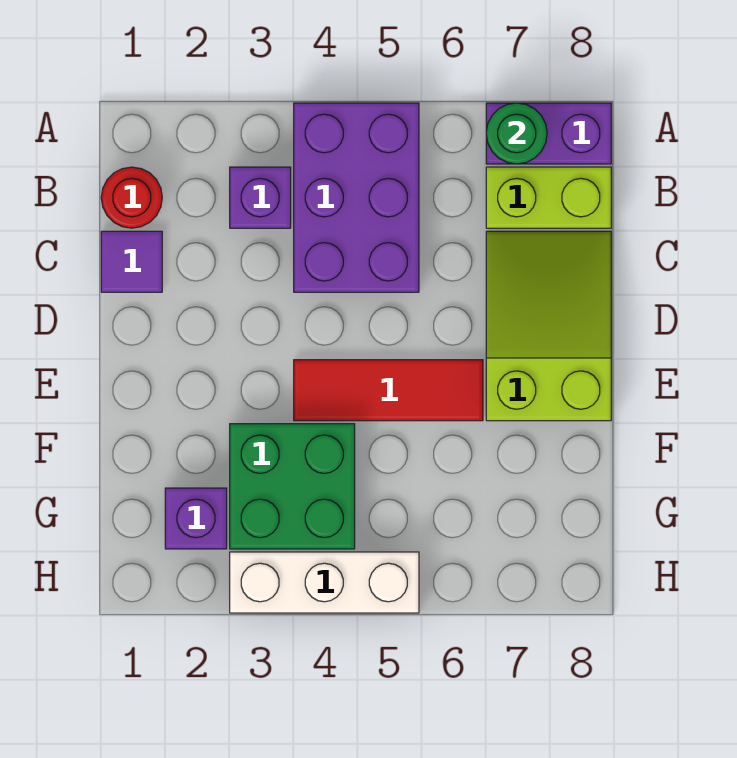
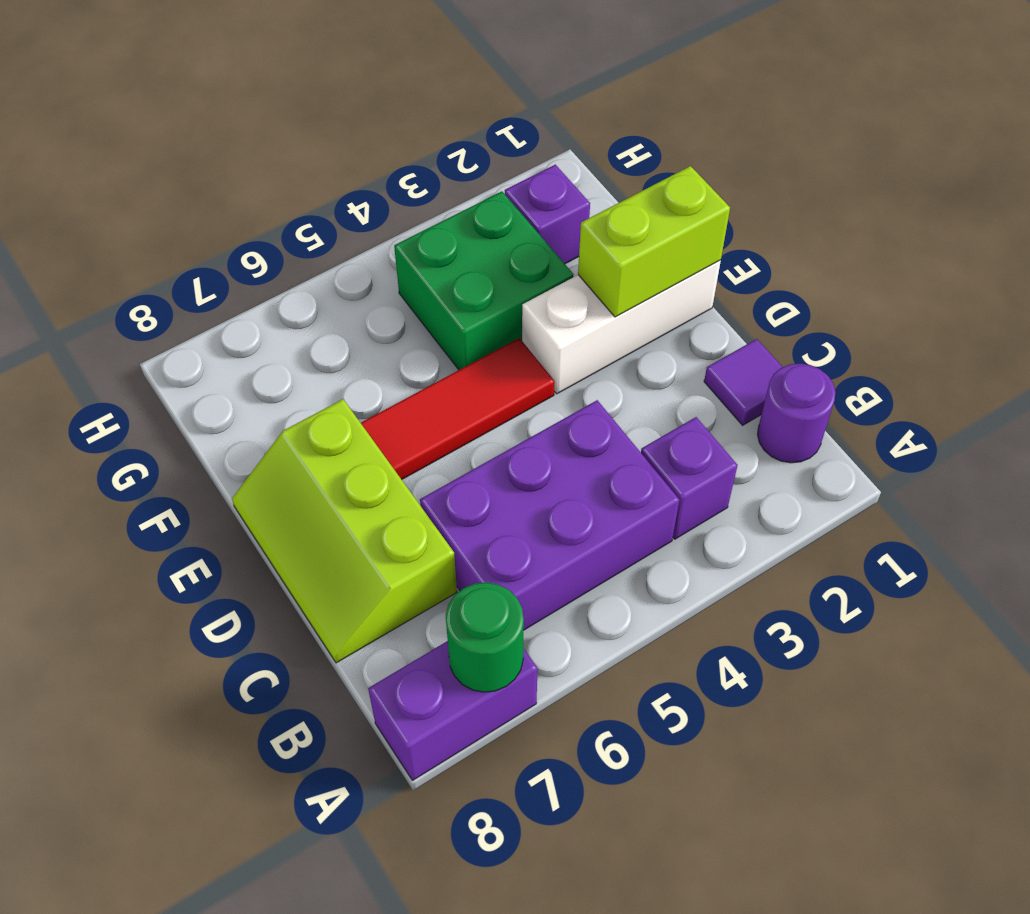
purple brick A4:C5 level 1 -> purple brick B4:C6 level 1
red round brick B1 level 1 -> purple round brick B1 level 1
lime brick B7:B8 level 1 -> lime brick E1:E2 level 2
lime slope C7:E8 level 1 top E -> lime slope C7:E8 level 1 top 7
white brick H3:H5 level 1 -> white brick E1:E3 level 1

